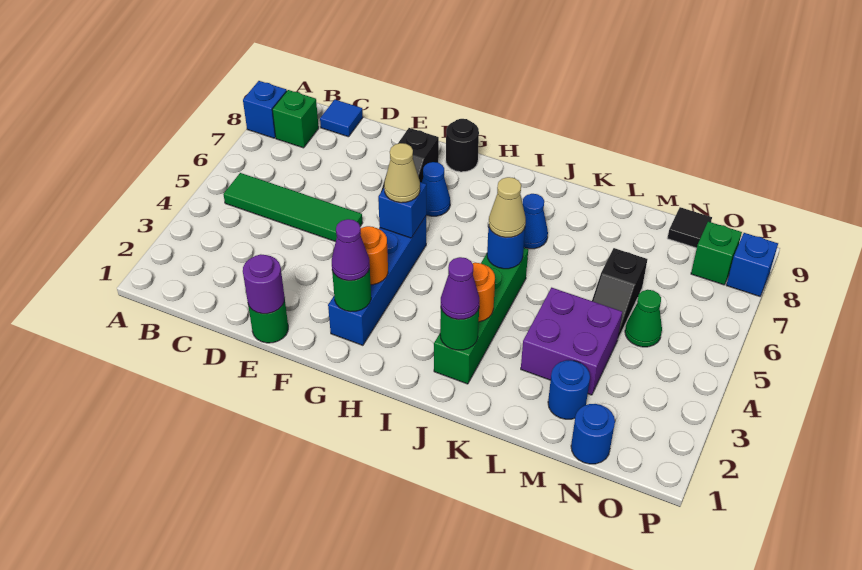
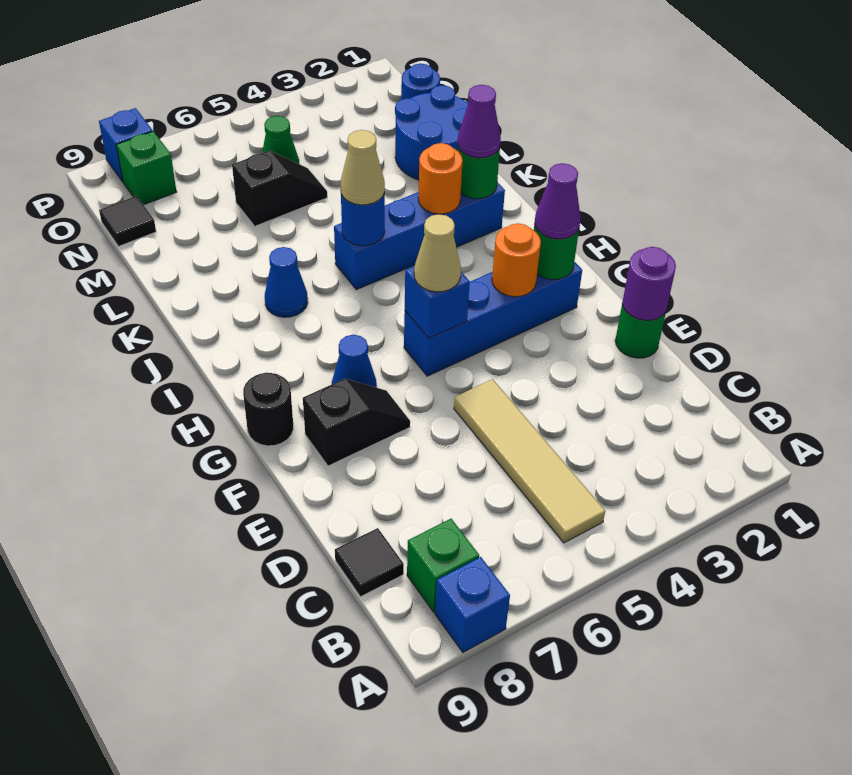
green tile B5:E5 level 1 -> tan tile B5:E5 level 1
blue tile C9 level 1 -> black tile C9 level 1
green brick J2:J5 level 1 -> blue brick J2:J5 level 1
purple brick L3:M4 level 1 -> none
blue round brick M2 level 1 -> blue round brick L1:M2 level 1

